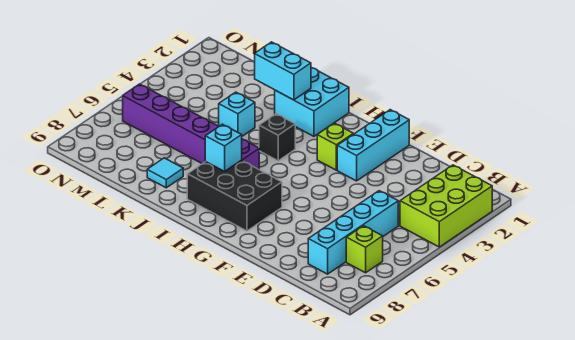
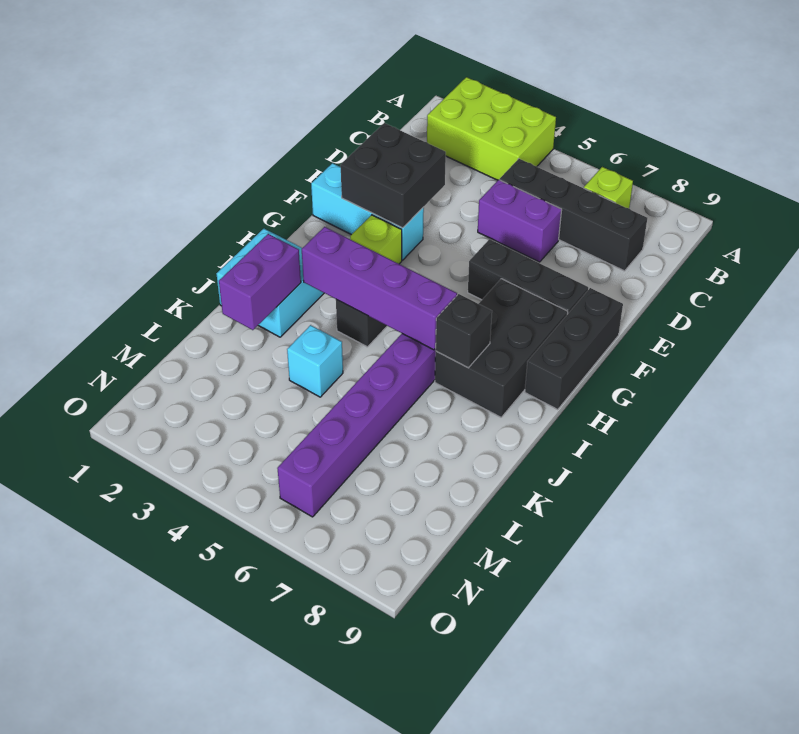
cyan brick C5:C8 level 1 -> black brick C5:C8 level 1
none -> purple brick D5:D6 level 1
none -> black brick E2:F3 level 2
none -> black brick F6:F8 level 1
none -> black brick F9:H9 level 1
none -> purple brick I3:I6 level 2
cyan brick I7 level 2 -> black brick I7 level 2
cyan brick J2:K2 level 2 -> purple brick J2:K2 level 2
cyan tile K8 level 1 -> none

